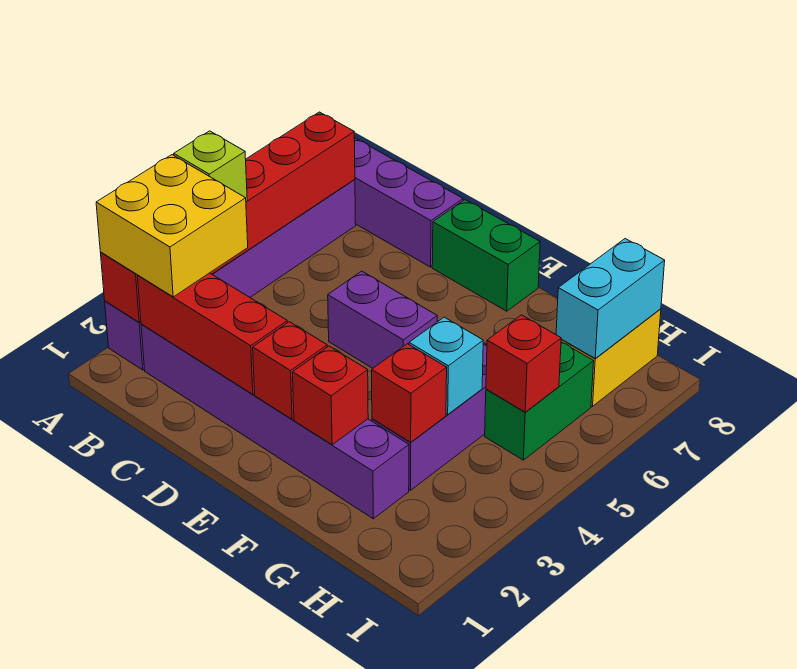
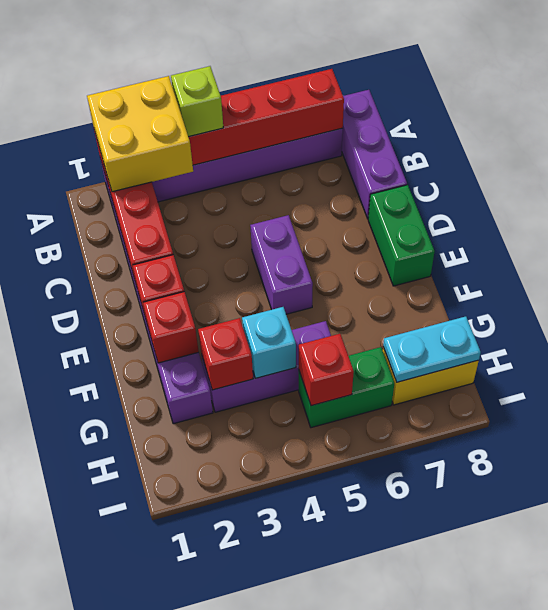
cyan brick H7:H8 level 2 -> cyan plate H7:H8 level 2

